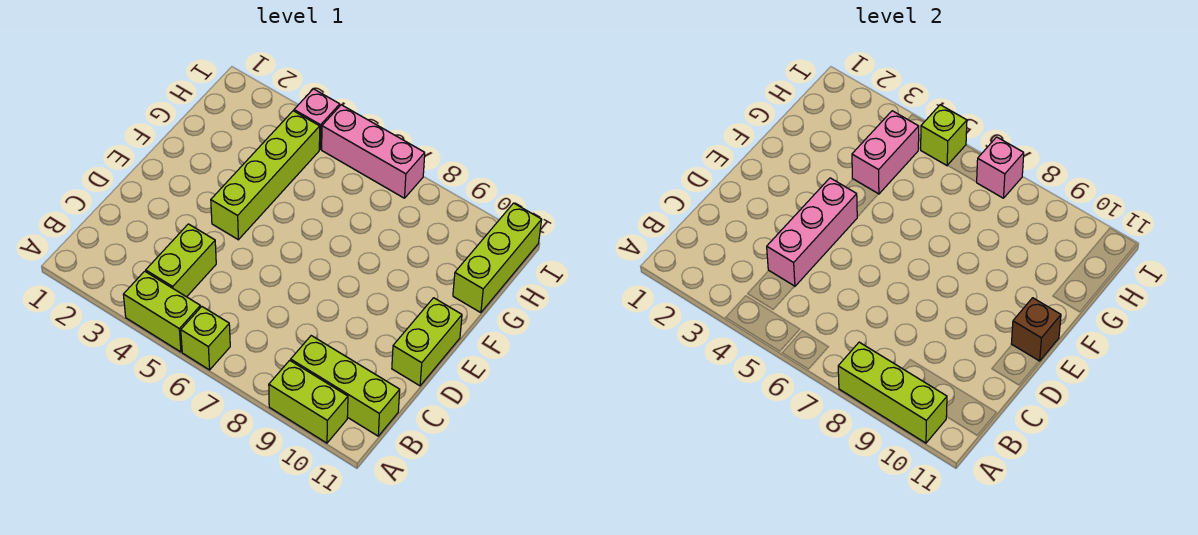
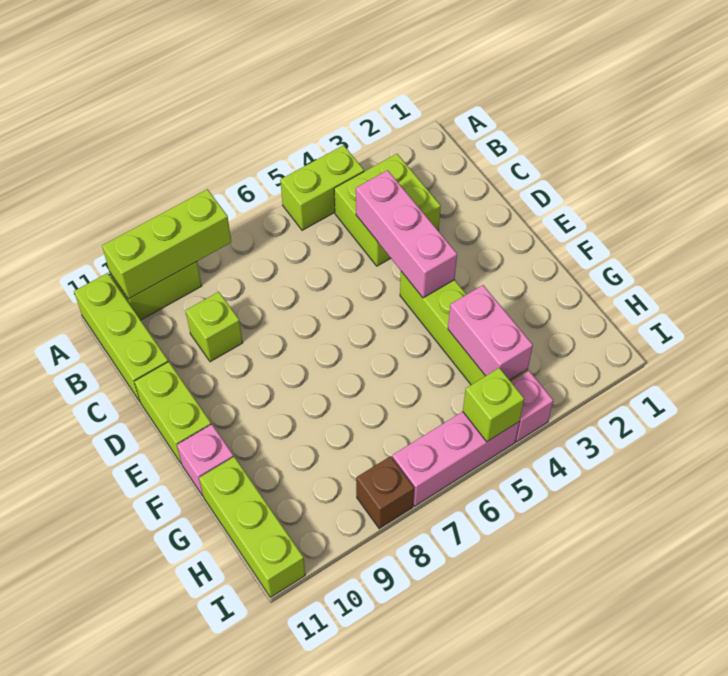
lime brick A6 level 1 -> lime brick C9 level 1
lime brick B4:C4 level 1 -> lime brick B3:C4 level 1
lime brick B9:B11 level 1 -> lime brick A11:C11 level 1
brown brick E11 level 2 -> brown brick I8 level 1
pink brick I7 level 2 -> pink brick F11 level 1

